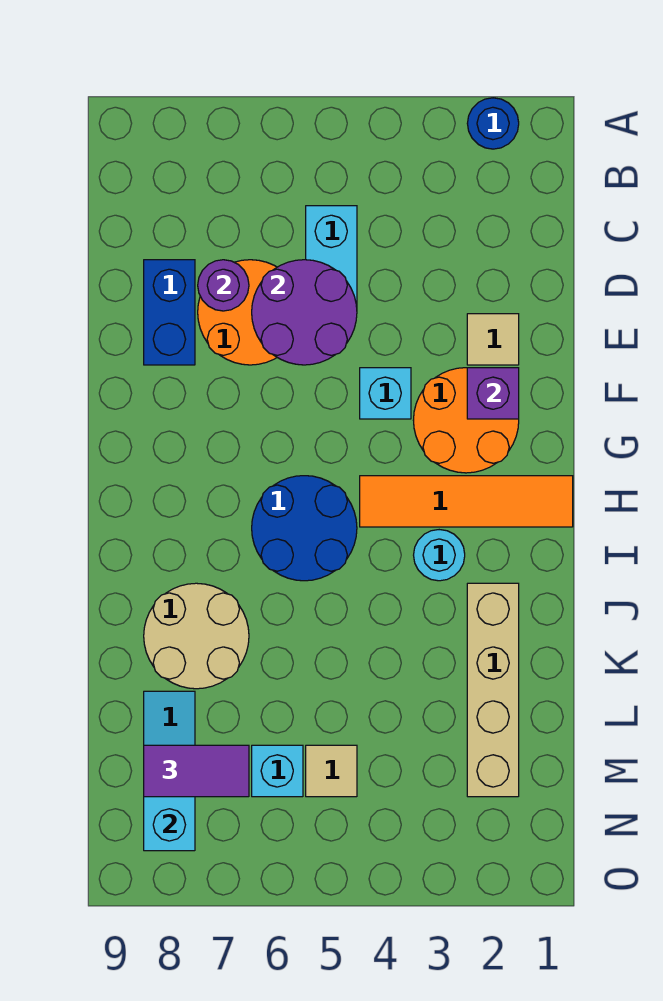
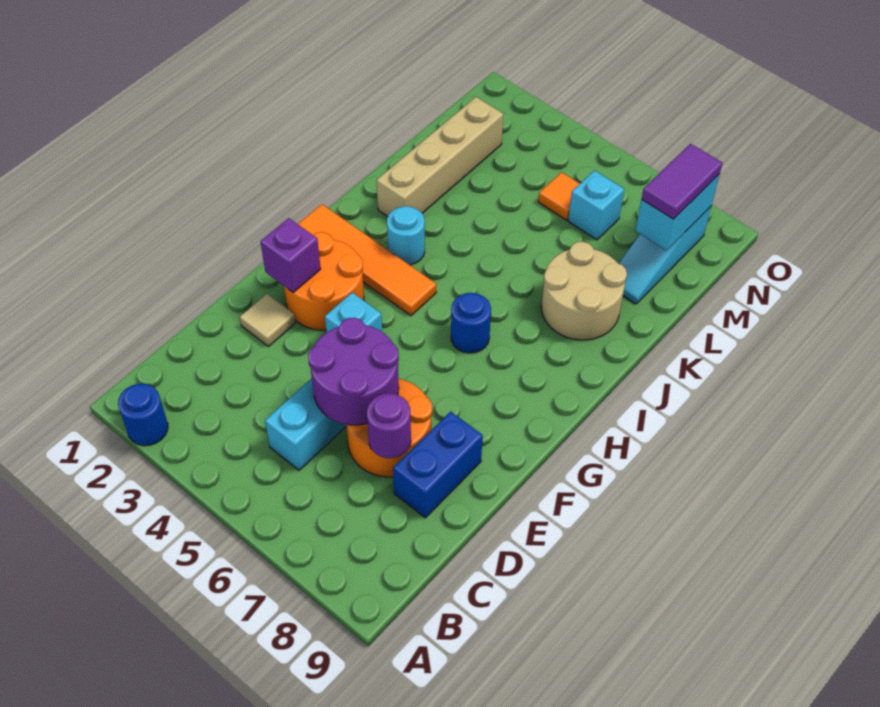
blue round brick H5:I6 level 1 -> blue round brick H6 level 1
tan tile M5 level 1 -> orange tile M5 level 1
purple tile M7:M8 level 3 -> purple tile M8:N8 level 3

